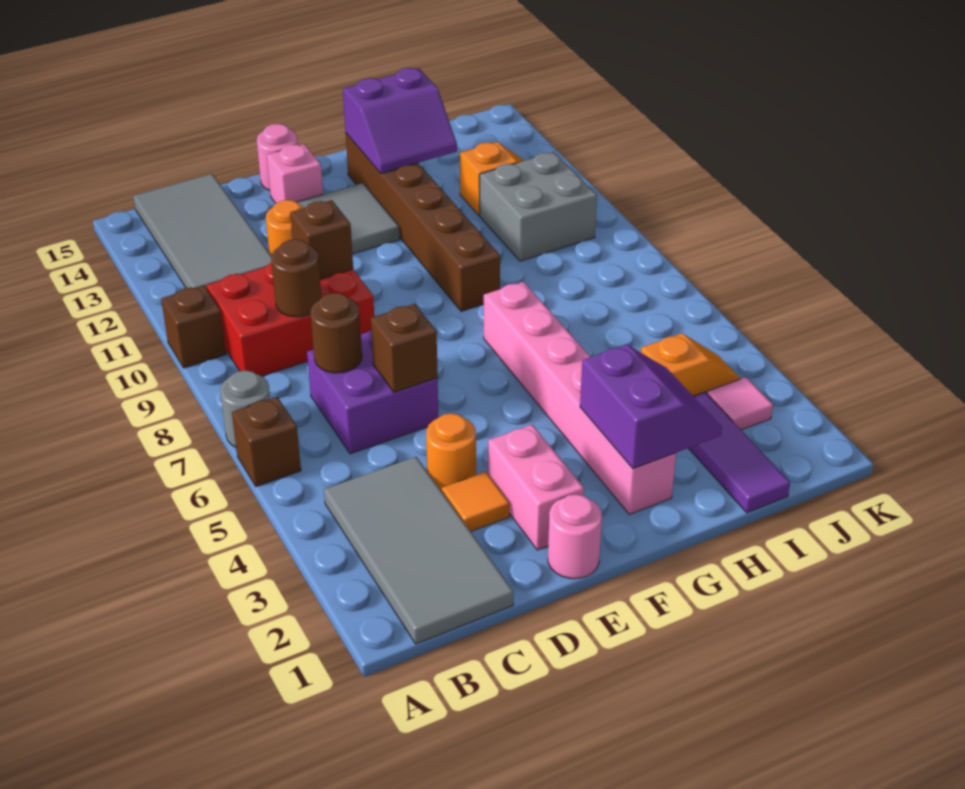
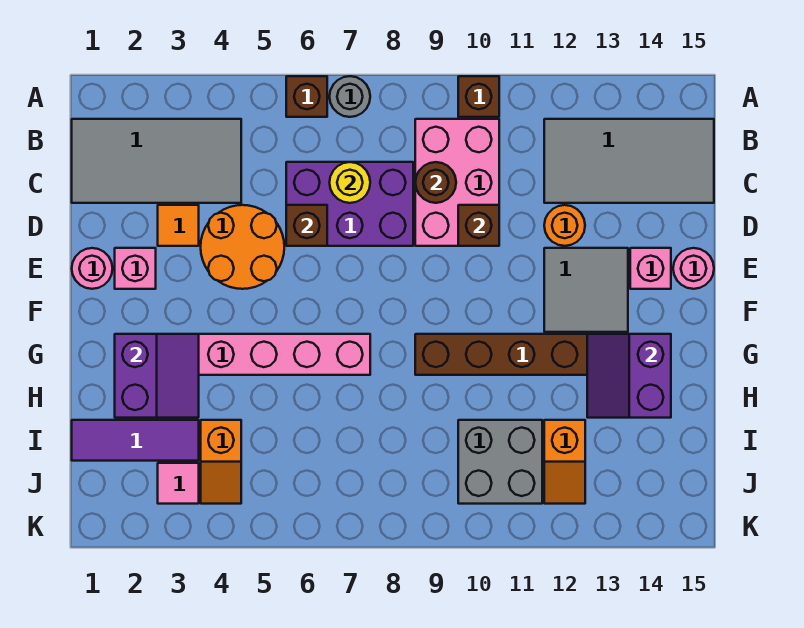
red brick B9:D10 level 1 -> pink brick B9:D10 level 1
purple brick C6:D7 level 1 -> purple brick C6:D8 level 1
brown round brick C7 level 2 -> yellow round brick C7 level 2
orange round brick D4 level 1 -> orange round brick D4:E5 level 1
pink brick E2:E3 level 1 -> pink brick E2 level 1
purple slope G2:H3 level 2 top G -> purple slope G2:H3 level 2 top 2

